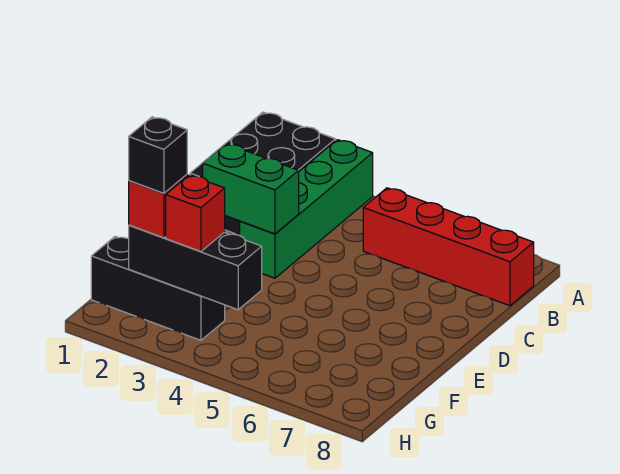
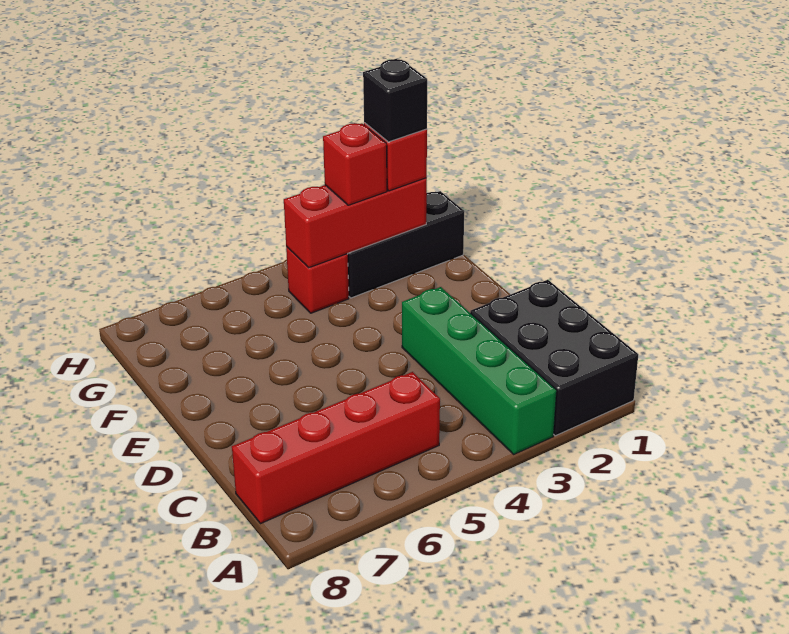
green brick D2:D3 level 2 -> none
black brick G2:G4 level 2 -> red brick G2:G4 level 2
none -> red brick G4 level 1

